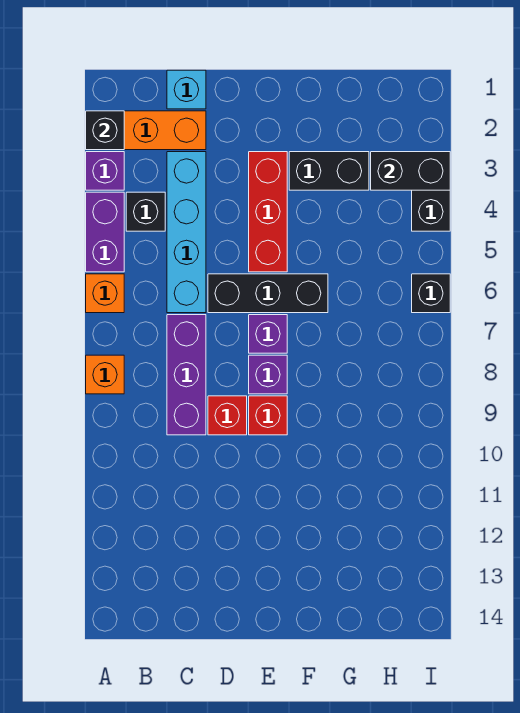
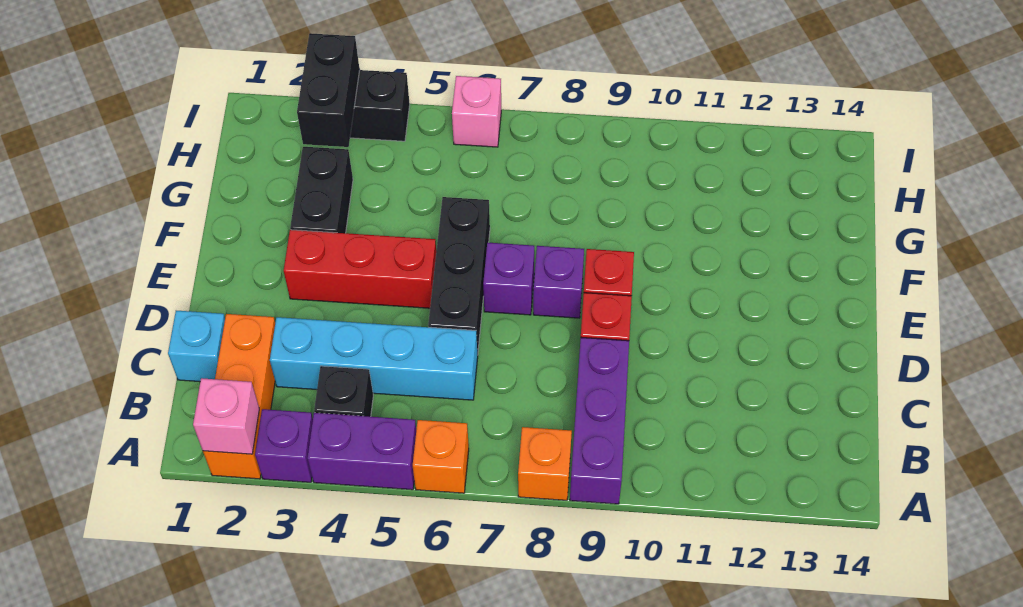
black brick A2 level 2 -> pink brick A2 level 2
purple brick C7:C9 level 1 -> purple brick A9:C9 level 1
black brick I6 level 1 -> pink brick I6 level 1

